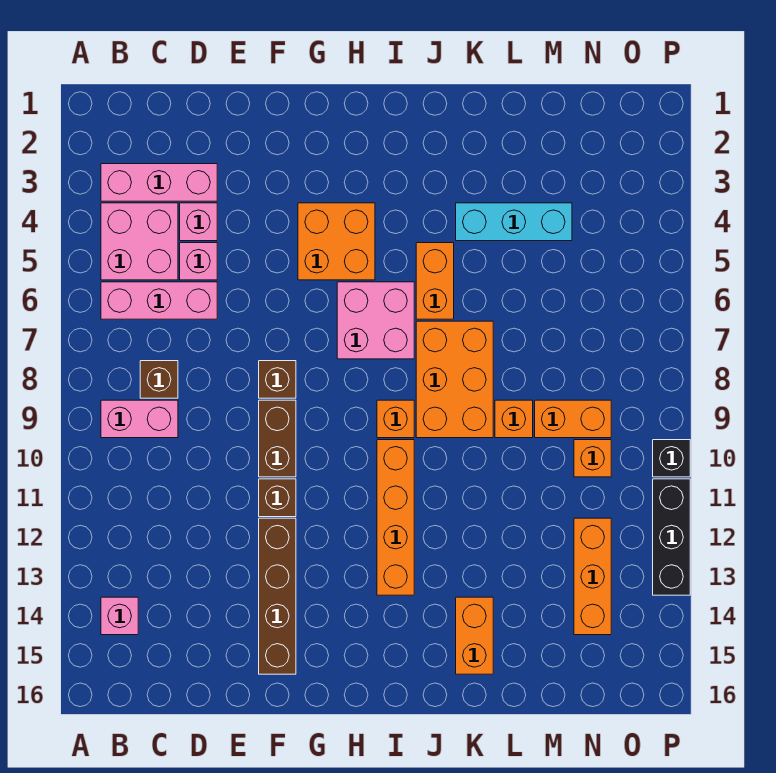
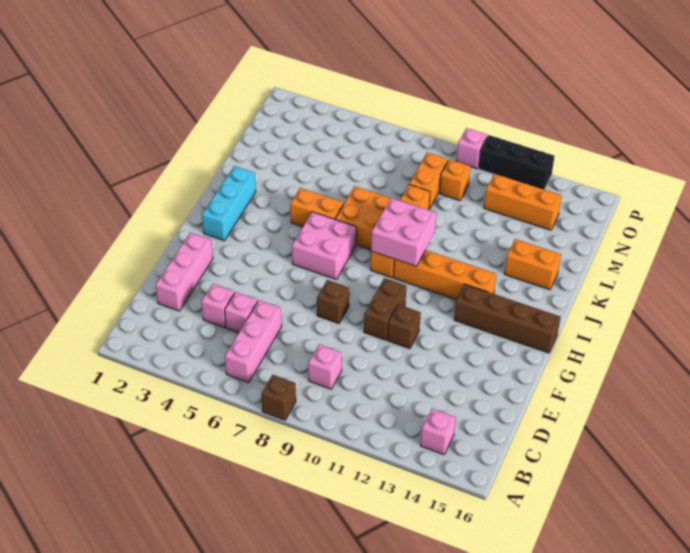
pink brick B3:D3 level 1 -> pink brick D2:F2 level 1
pink brick B4:C5 level 1 -> pink brick I9:J10 level 2
pink brick B9:C9 level 1 -> pink brick C9 level 1
brown brick C8 level 1 -> brown brick A8 level 1
brown brick F9:F10 level 1 -> brown brick F10:G10 level 1
brown brick F12:F15 level 1 -> brown brick H13:H16 level 1
orange brick G4:H5 level 1 -> none
cyan brick K4:M4 level 1 -> cyan brick H2:J2 level 1
black brick P10 level 1 -> pink brick P10 level 1

